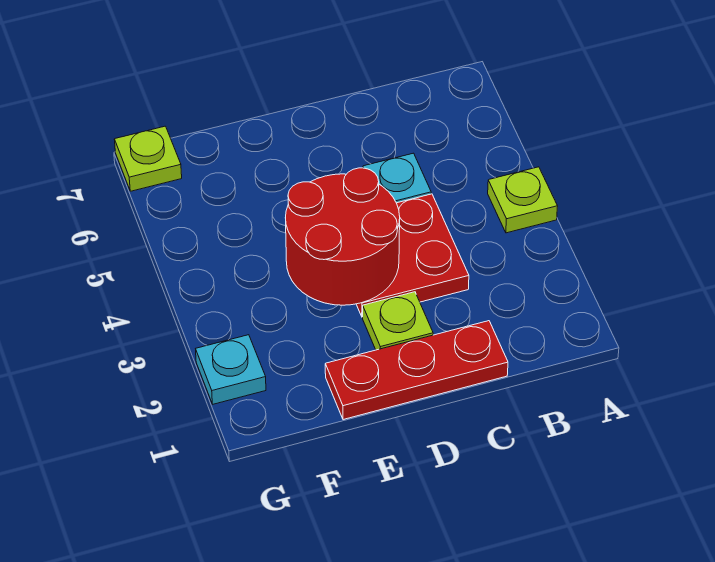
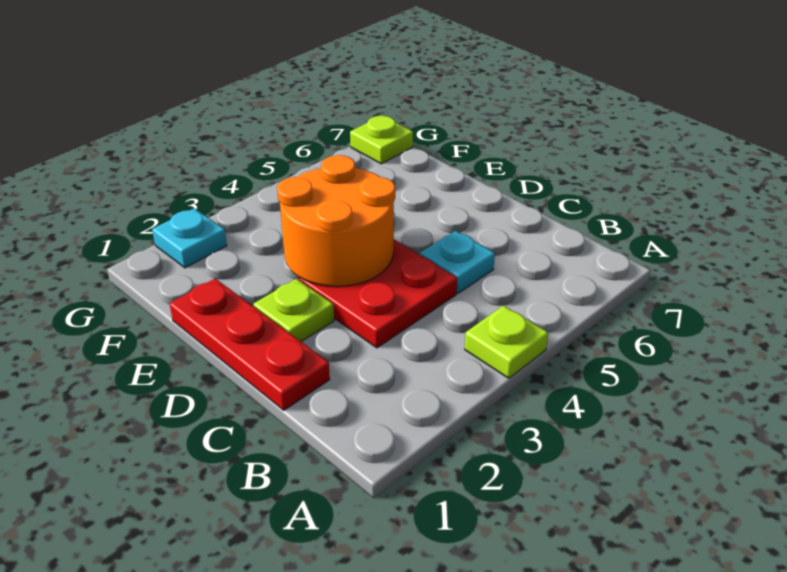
red round brick D3:E4 level 2 -> orange round brick D3:E4 level 2

